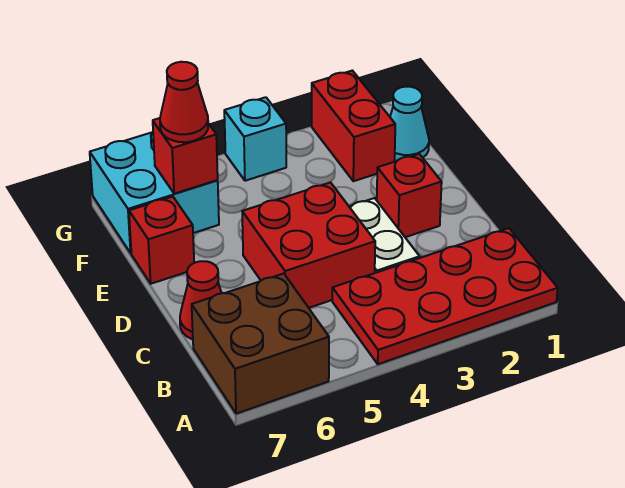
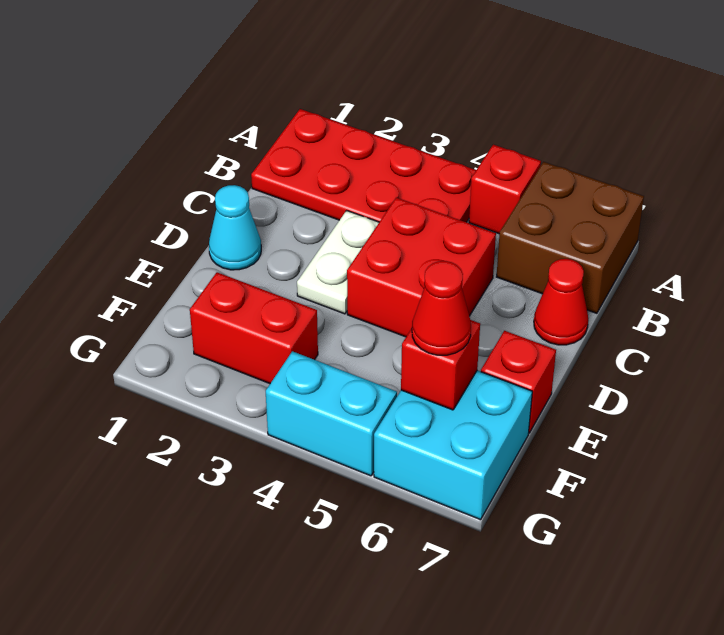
red brick D2 level 1 -> red brick A5 level 1
cyan cone F1 level 1 -> cyan cone D1 level 1
red brick F2:G2 level 1 -> red brick F2:F3 level 1
cyan brick G4 level 1 -> cyan brick G4:G5 level 1

